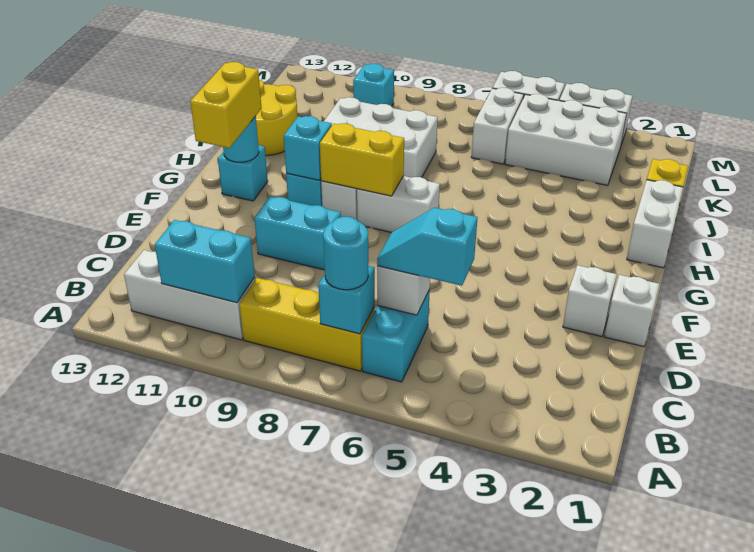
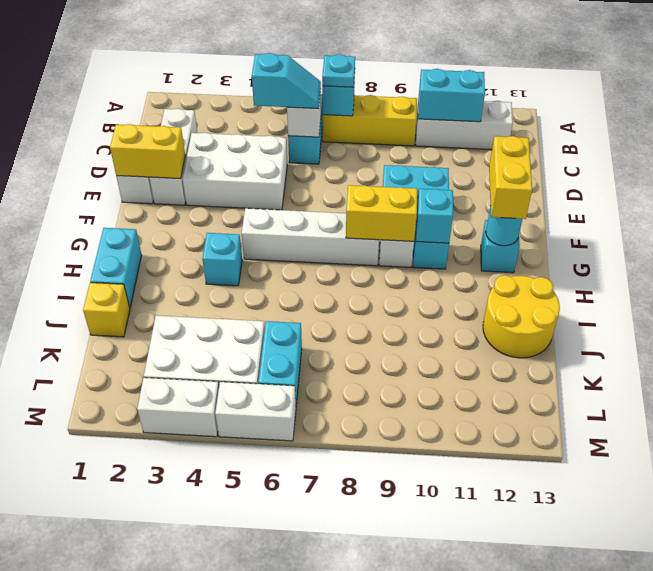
cyan round brick B7 level 3 -> cyan plate B7 level 3
none -> yellow brick E1:E2 level 2
white brick E2 level 1 -> white brick C2:E2 level 1
white brick G7:G8 level 1 -> white brick G5:G8 level 1
white brick H1:I1 level 1 -> cyan brick H1:I1 level 1
white brick I8:J10 level 1 -> white brick D3:E5 level 1
white brick K6:L6 level 1 -> cyan brick K6:L6 level 1
cyan brick L10 level 1 -> cyan brick H4 level 1

